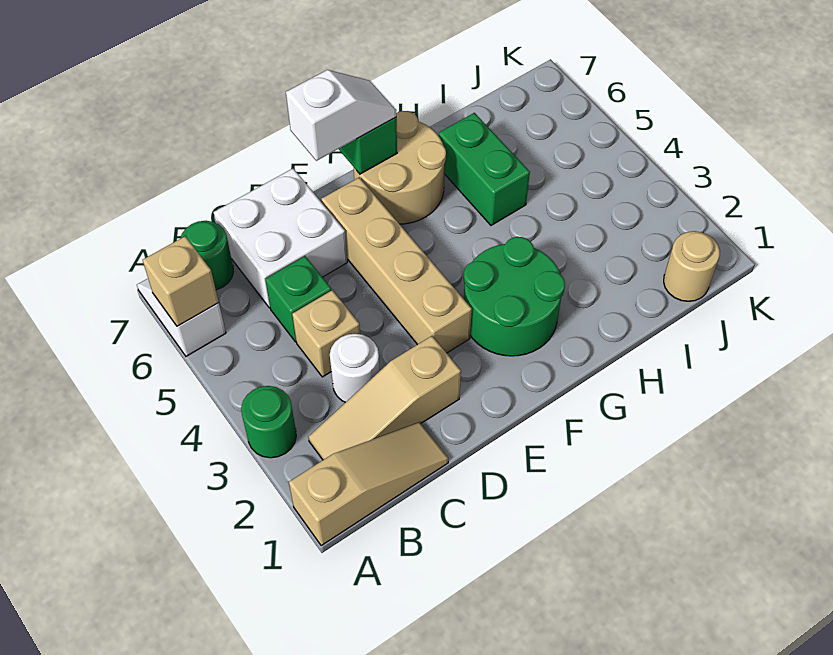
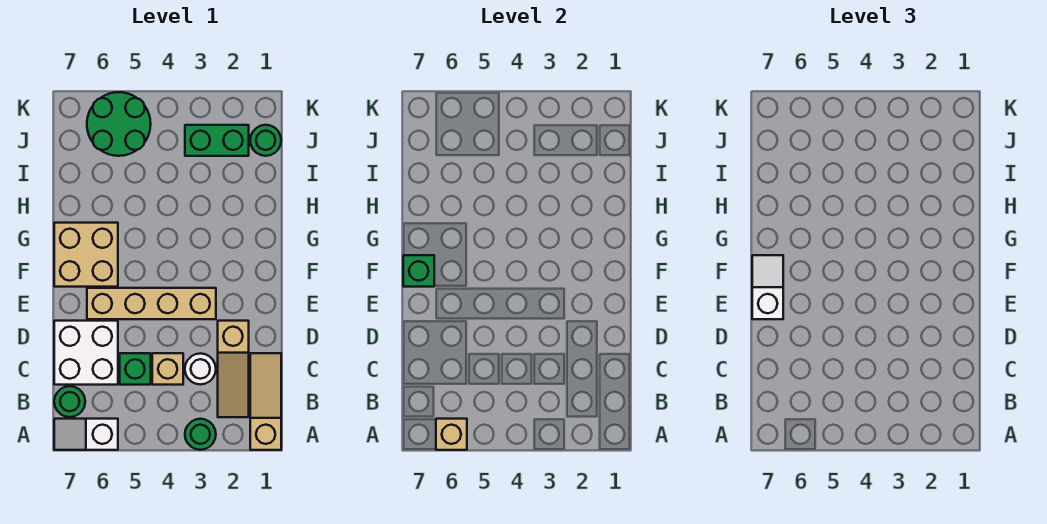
green round brick F2:G3 level 1 -> green round brick J5:K6 level 1
tan round brick F6:G7 level 1 -> tan brick F6:G7 level 1
green brick H5:H6 level 1 -> green brick J2:J3 level 1
tan round brick J1 level 1 -> green round brick J1 level 1

